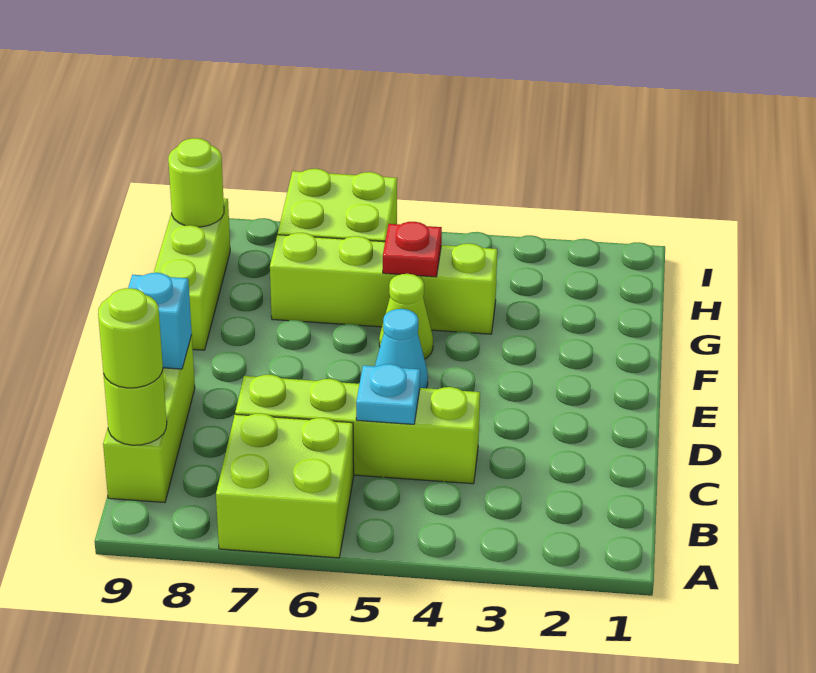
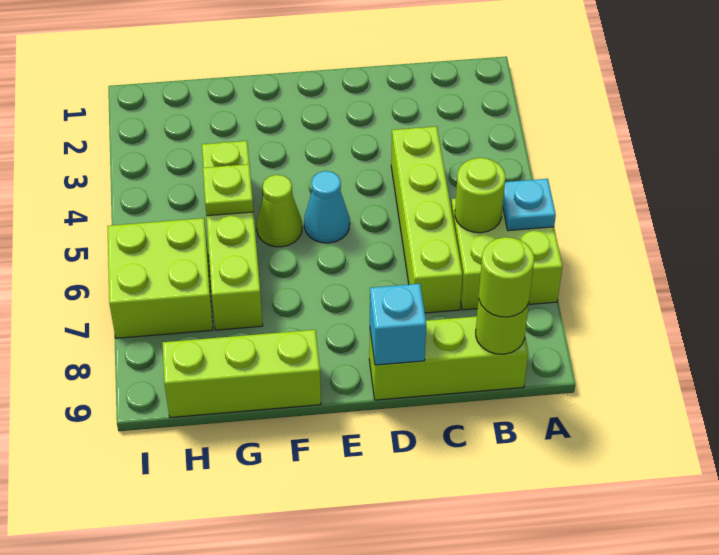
cyan plate C5 level 2 -> cyan plate A6 level 2
red plate G5 level 2 -> lime plate G5 level 2
lime round brick H9 level 2 -> lime round brick B6 level 2

